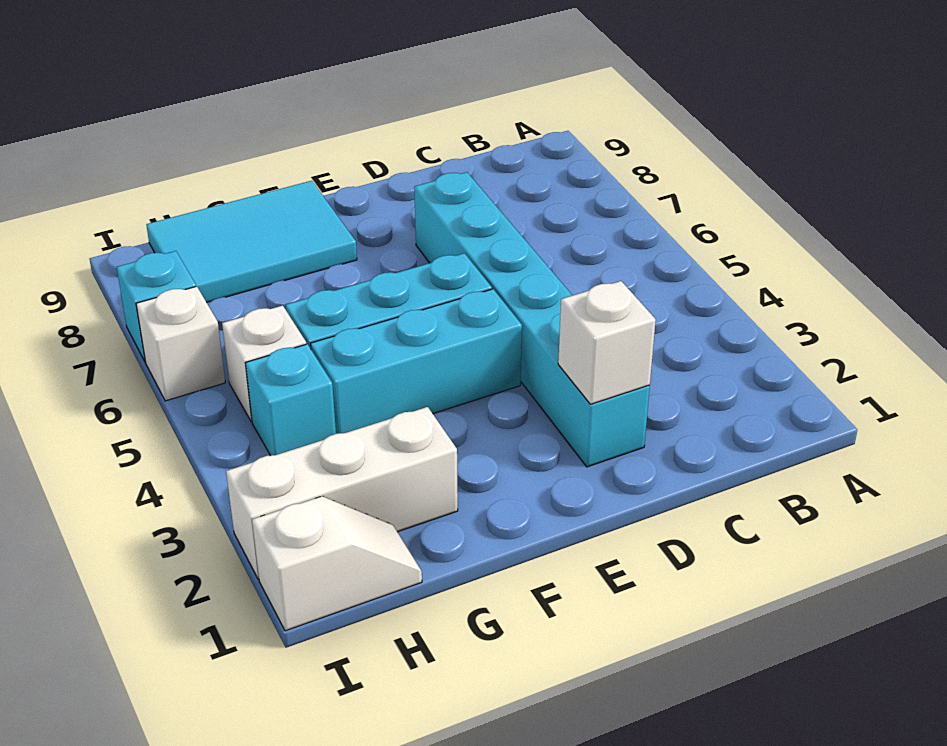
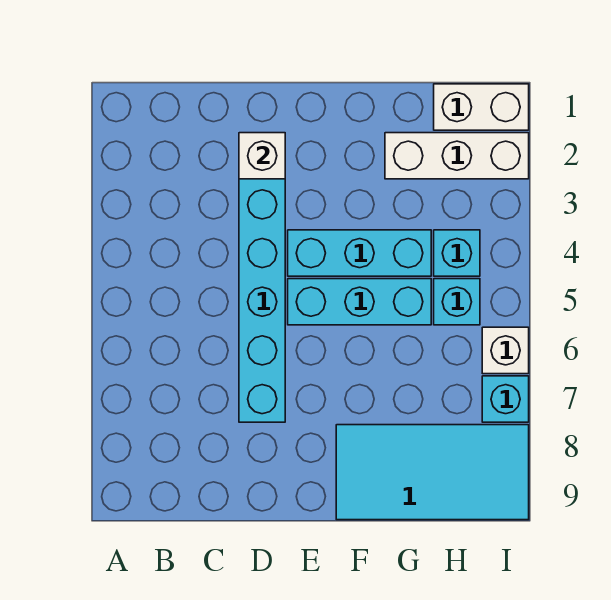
cyan tile F8:H9 level 1 -> cyan tile F8:I9 level 1
white slope H1:I1 level 1 top I -> white brick H1:I1 level 1
white brick H5 level 1 -> cyan brick H5 level 1

